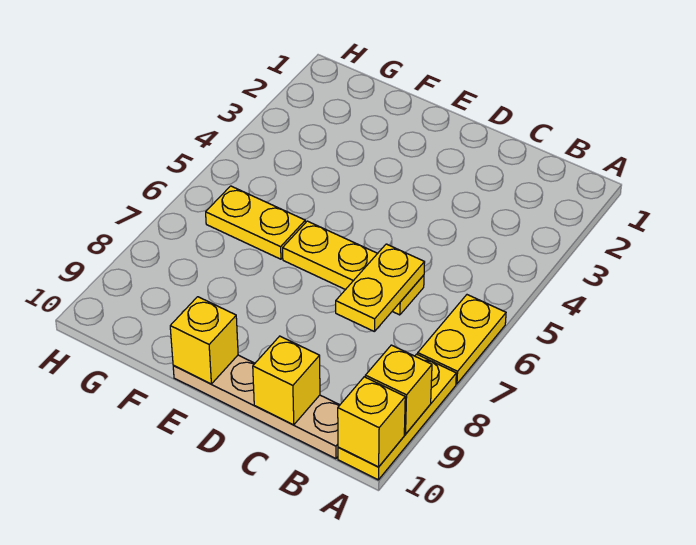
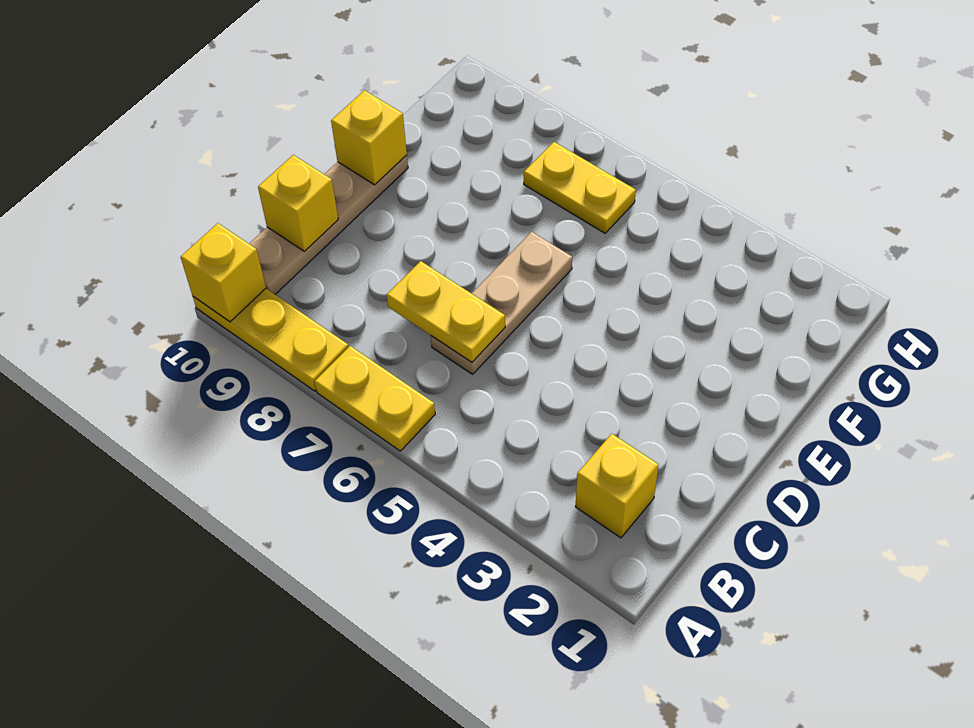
yellow brick A9 level 2 -> yellow brick B2 level 1
yellow plate C6:E6 level 1 -> tan plate C6:E6 level 1
yellow plate F6:G6 level 1 -> yellow plate G6:G7 level 1

